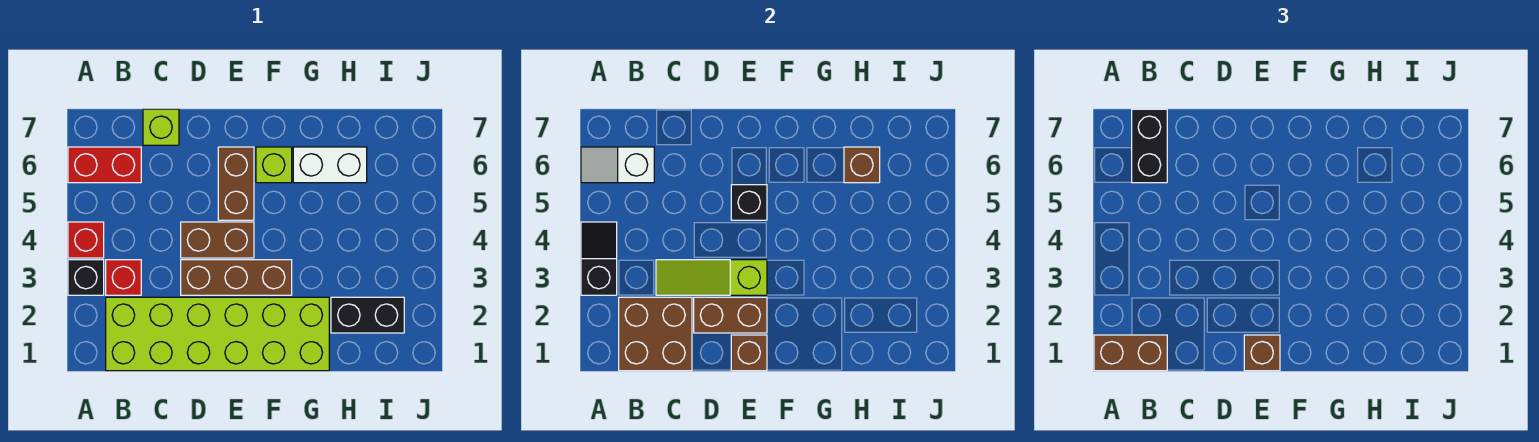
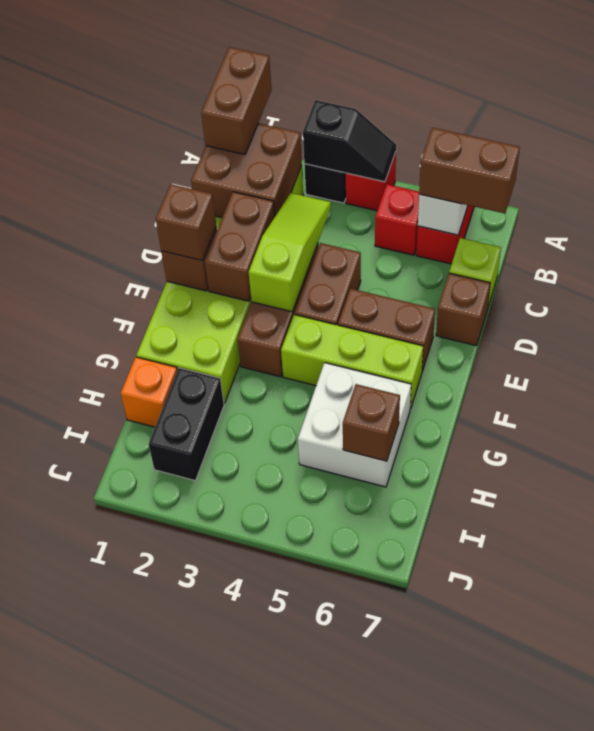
red brick B3 level 1 -> red brick B5 level 1
black brick B6:B7 level 3 -> brown brick B6:B7 level 3
none -> brown brick D7 level 1
black brick E5 level 2 -> none
lime brick F6 level 1 -> lime brick F4:F6 level 1
white brick G6:H6 level 1 -> white brick G5:H6 level 1
none -> orange brick H1 level 1

